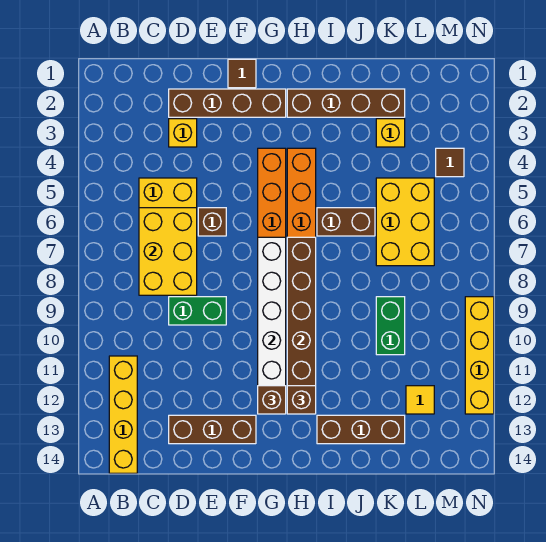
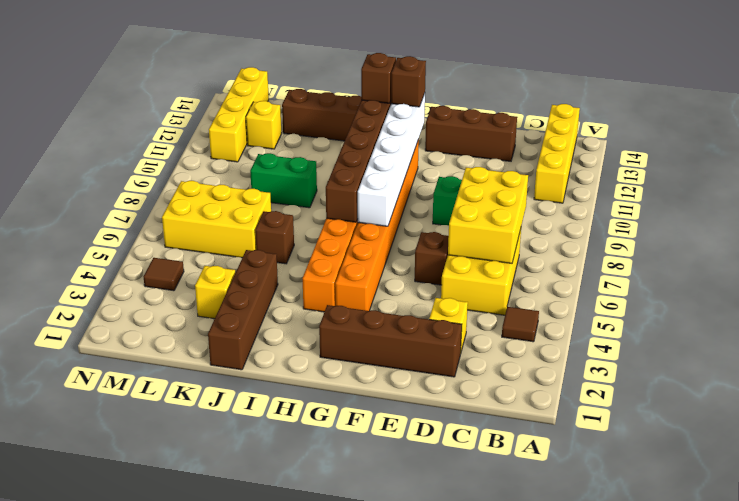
brown tile F1 level 1 -> brown tile B4 level 1
brown brick H2:K2 level 1 -> brown brick J1:J4 level 1
brown brick I6:J6 level 1 -> brown brick J6 level 1
yellow brick K5:L7 level 1 -> yellow brick K6:M7 level 1
green brick K9:K10 level 1 -> green brick J9:K9 level 1
yellow tile L12 level 1 -> yellow brick L12 level 1
yellow brick N9:N12 level 1 -> yellow brick M11:M14 level 1

